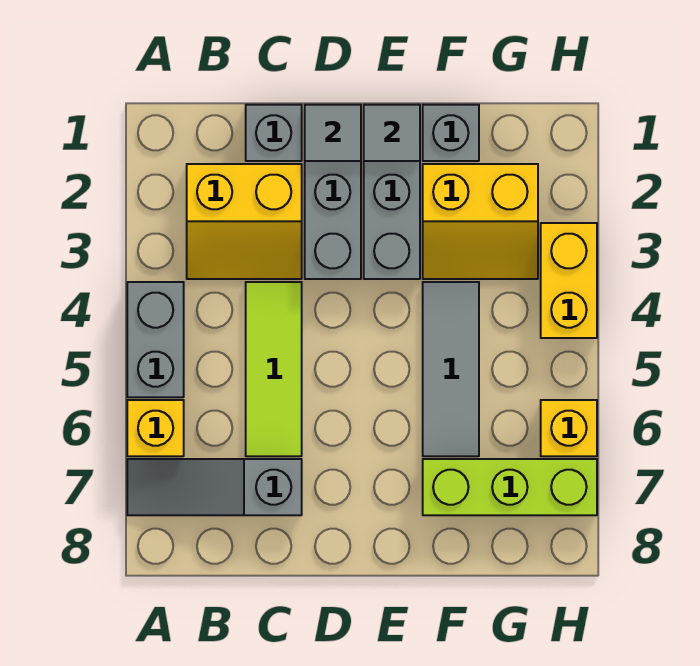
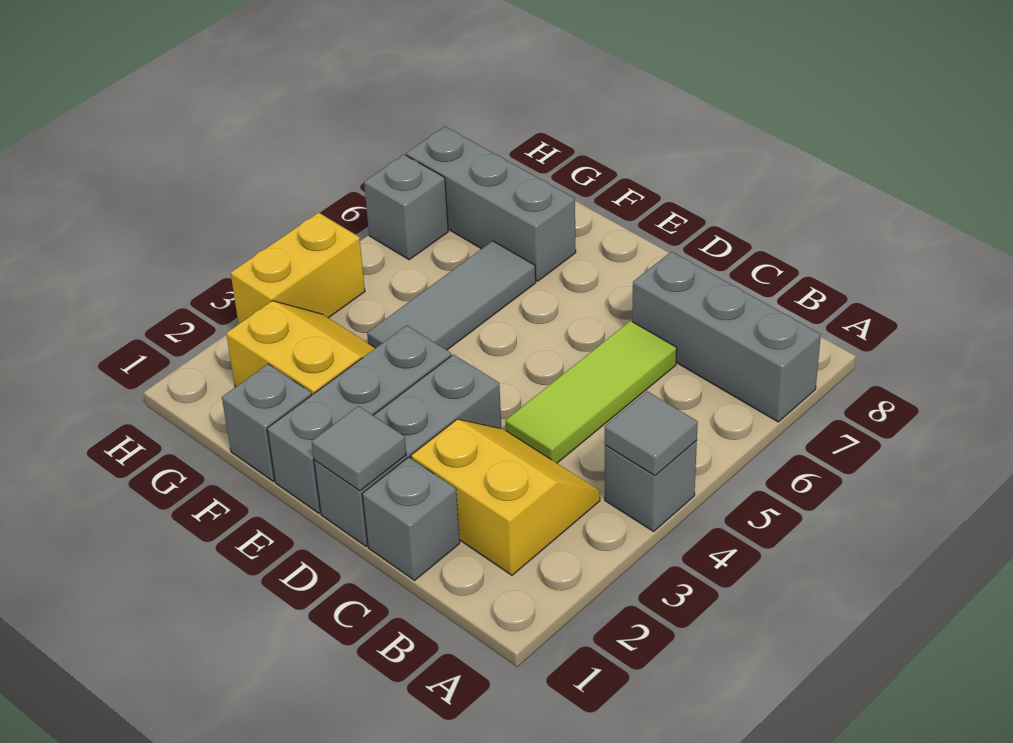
grey brick A4:A5 level 1 -> grey brick A4 level 1
yellow brick A6 level 1 -> none
grey slope A7:C7 level 1 top C -> grey brick A7:C7 level 1
grey tile E1 level 2 -> grey tile A4 level 2
lime brick F7:H7 level 1 -> grey brick F7:H7 level 1
yellow brick H6 level 1 -> grey brick H6 level 1

